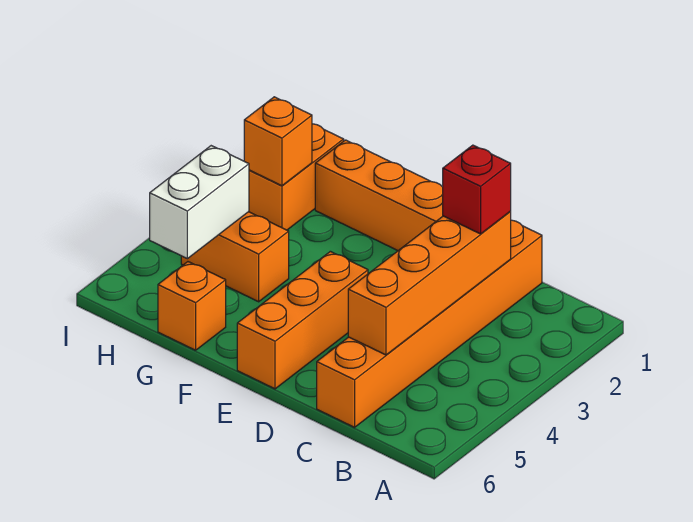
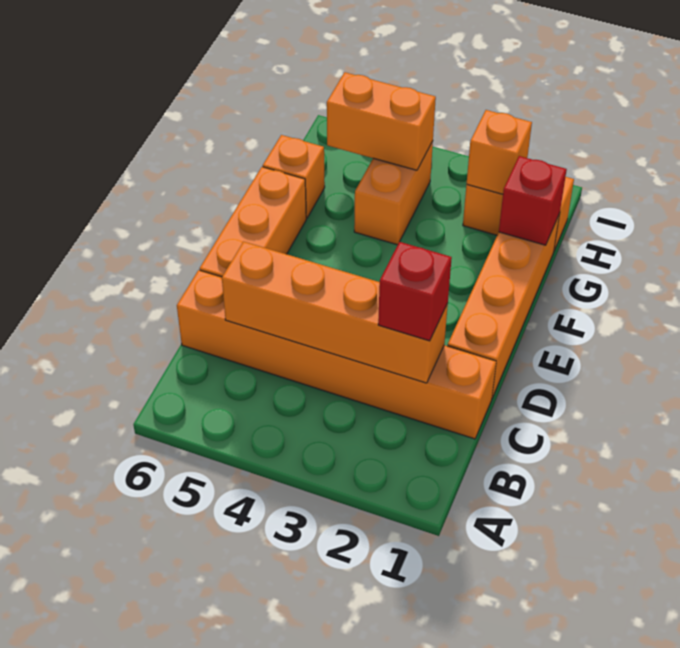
orange brick E4:E6 level 1 -> orange brick D6:F6 level 1
none -> red brick G1 level 2
white brick H4:H5 level 2 -> orange brick H4:H5 level 2

